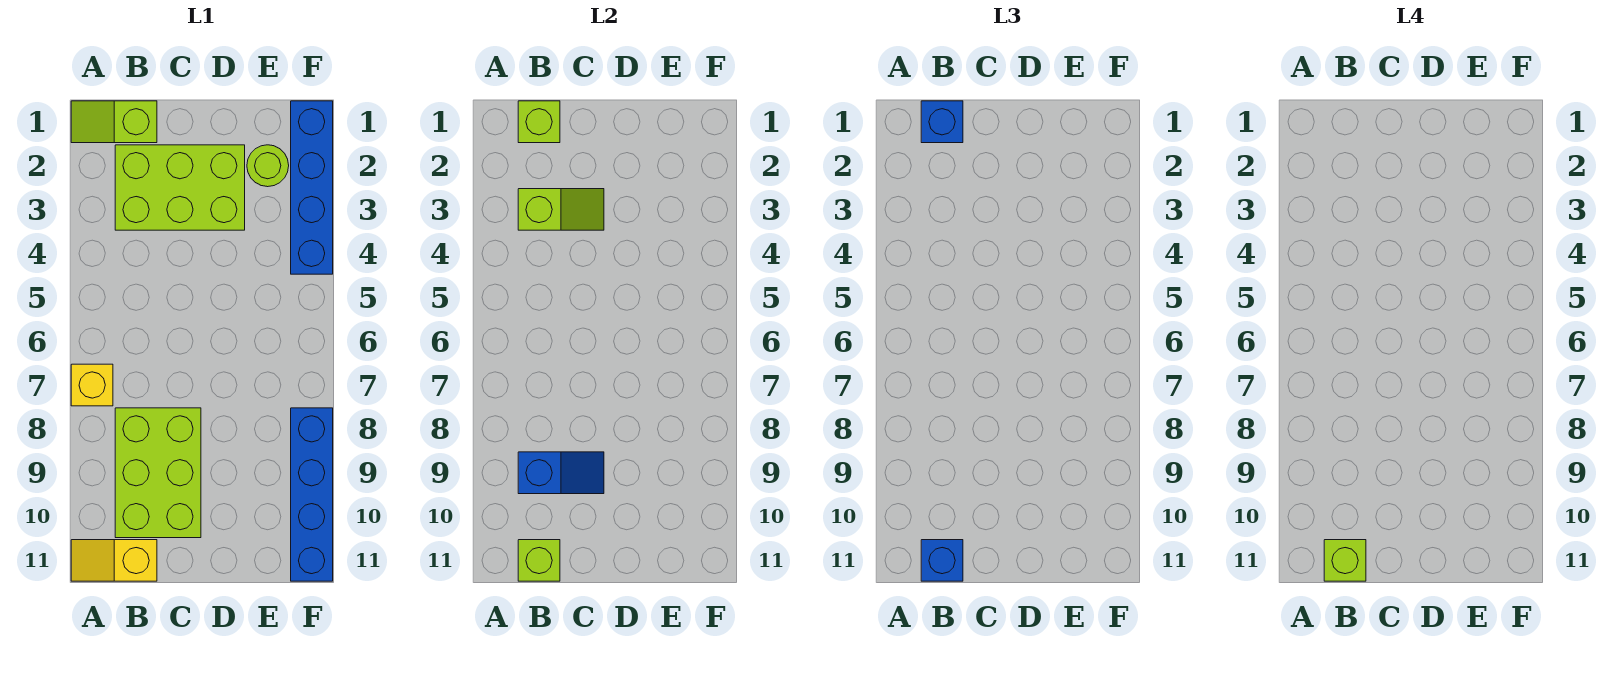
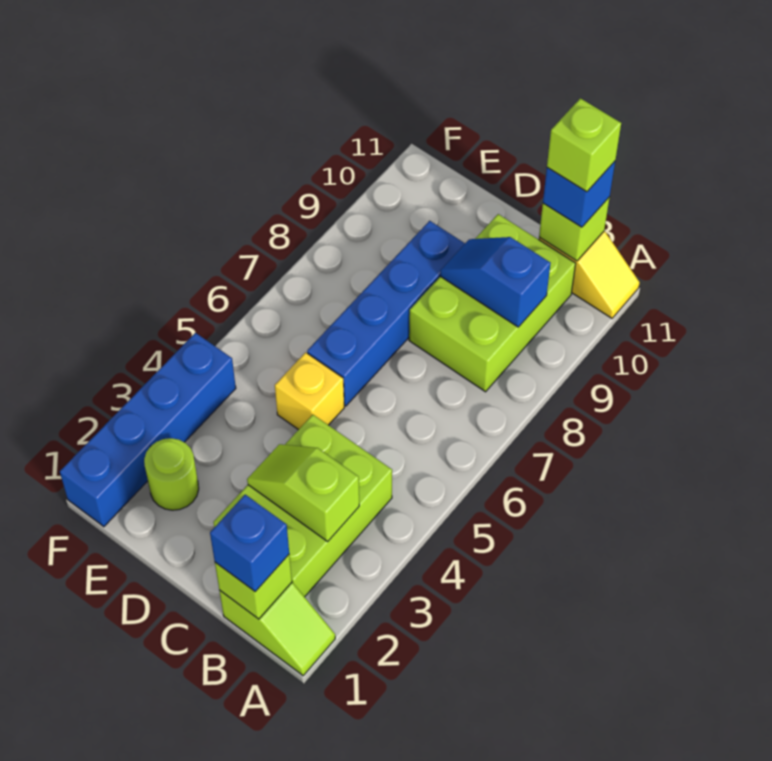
yellow brick A7 level 1 -> yellow brick D5 level 1
lime brick B2:D3 level 1 -> lime brick B2:C4 level 1
blue brick F8:F11 level 1 -> blue brick D6:D9 level 1

